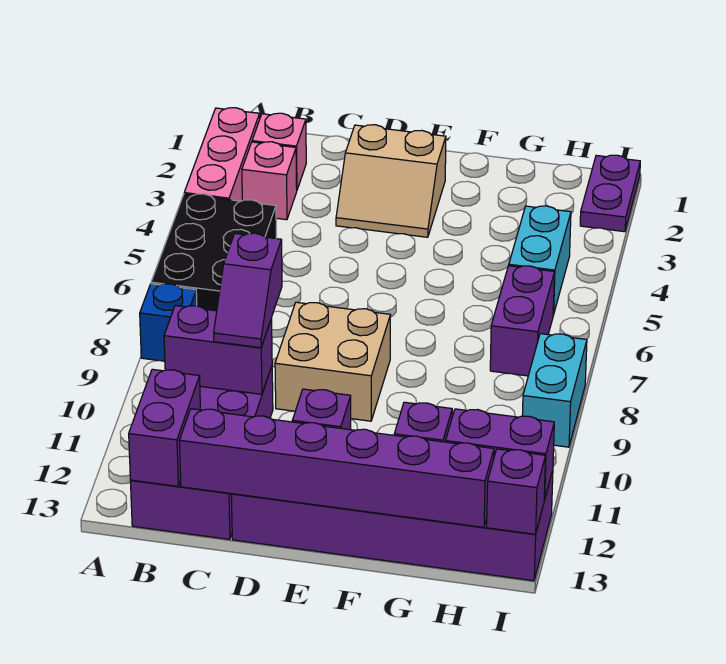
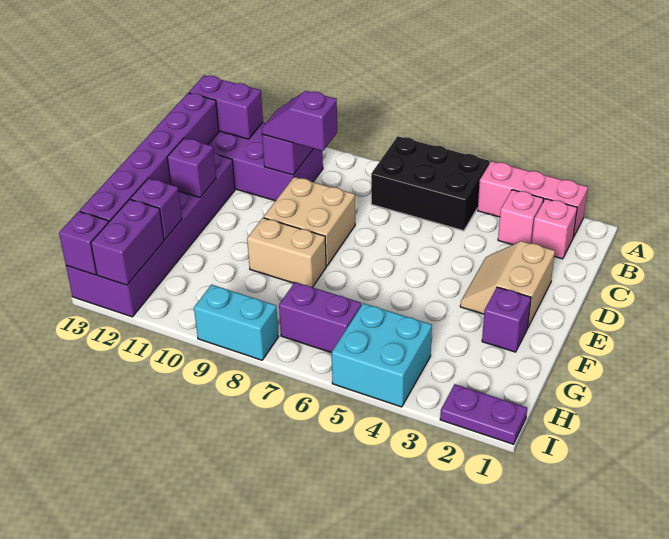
blue brick A8 level 1 -> none
none -> purple brick F2 level 1
none -> tan brick F8:F9 level 1
cyan brick H4:H5 level 1 -> cyan brick H4:I5 level 1

